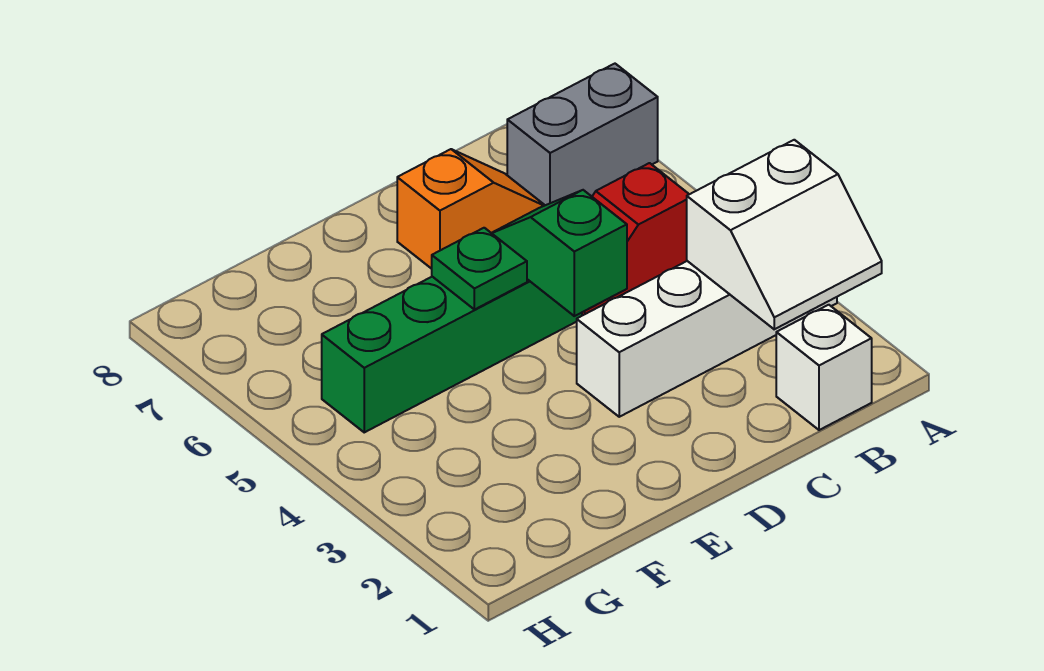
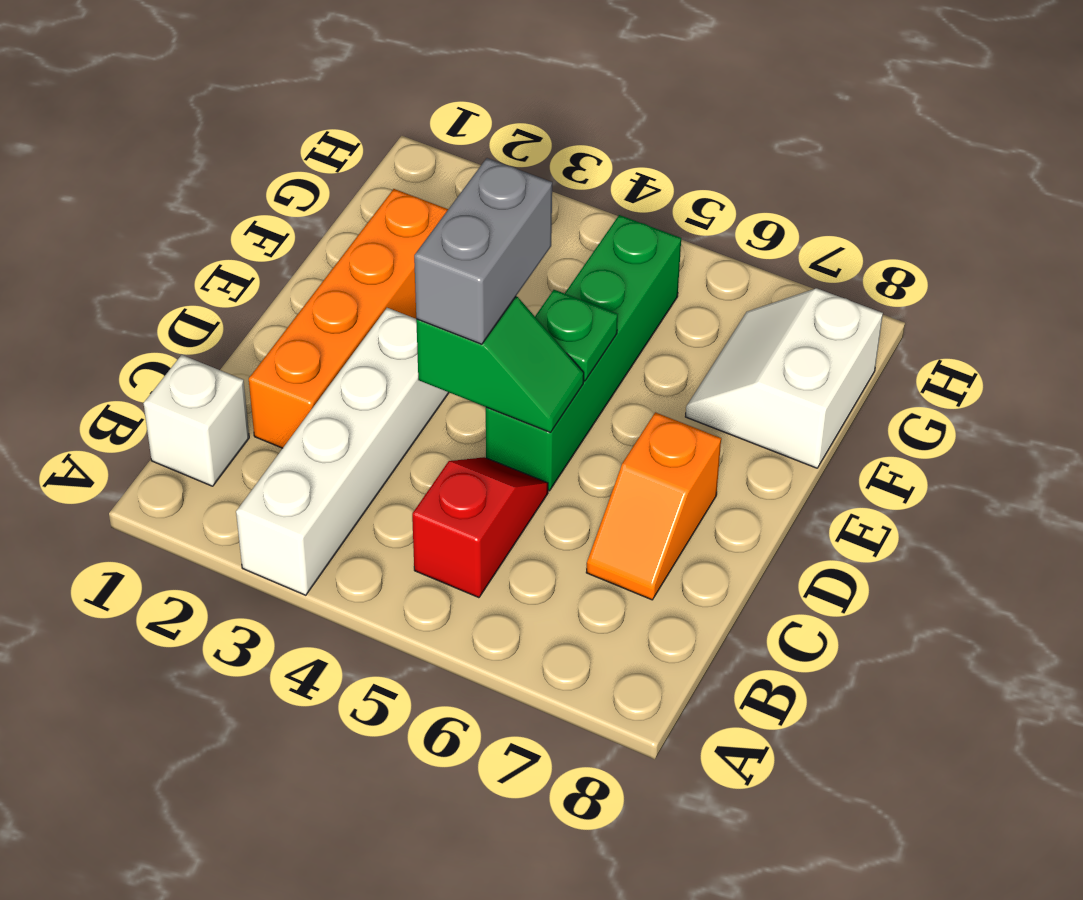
white slope A2:B3 level 2 top 3 -> white slope F7:G8 level 1 top 8
grey brick A7:B7 level 1 -> grey brick D4:E4 level 3
none -> orange brick C2:F2 level 1

